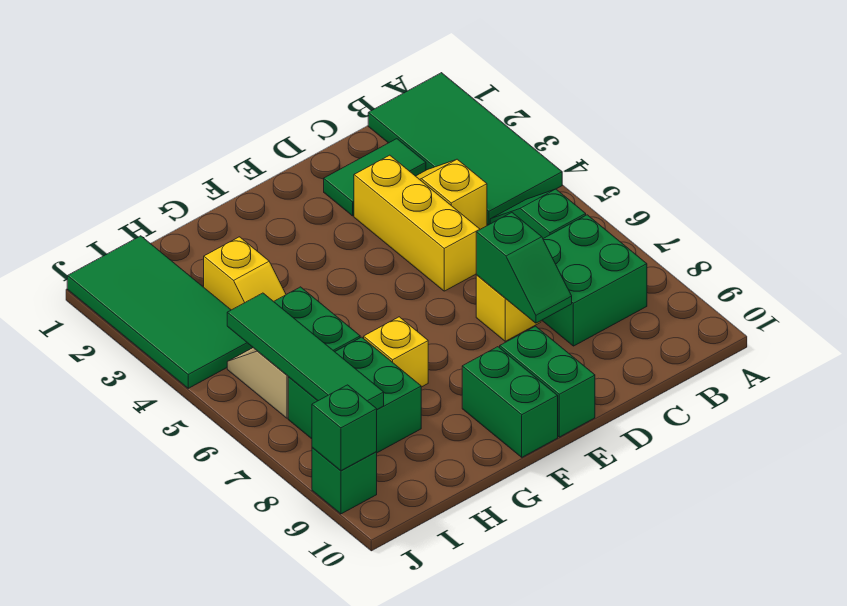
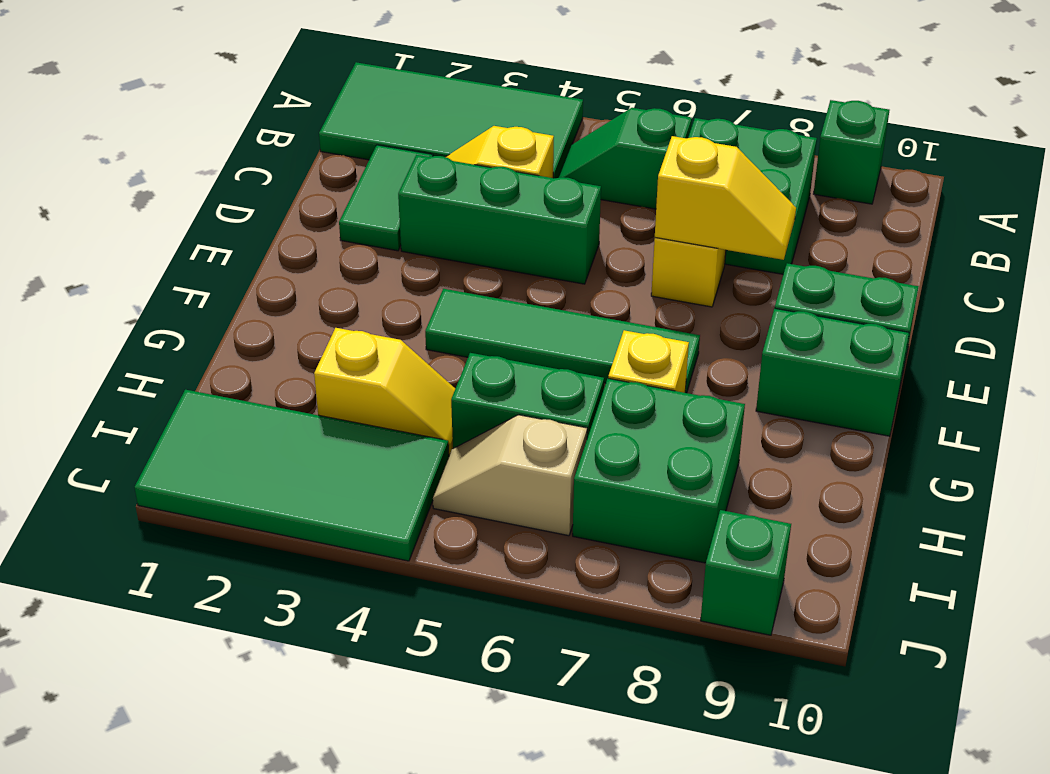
yellow brick D3:D5 level 1 -> green brick D3:D5 level 1
green slope D7:D8 level 2 top 7 -> yellow slope D7:D8 level 2 top 7
green tile I5:I8 level 2 -> green tile F4:F7 level 1
green brick J9 level 2 -> green brick A9 level 1

